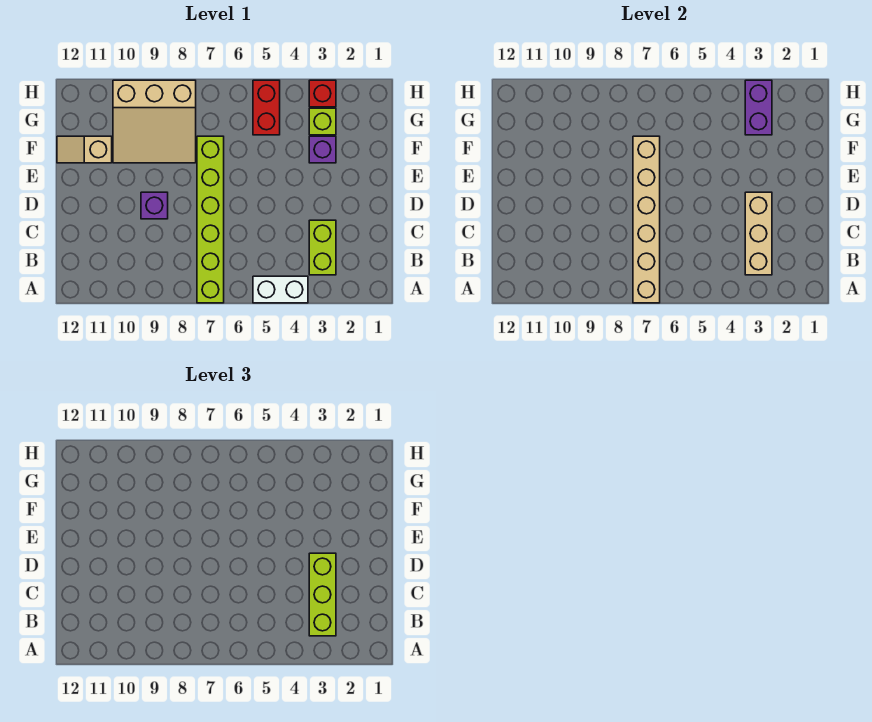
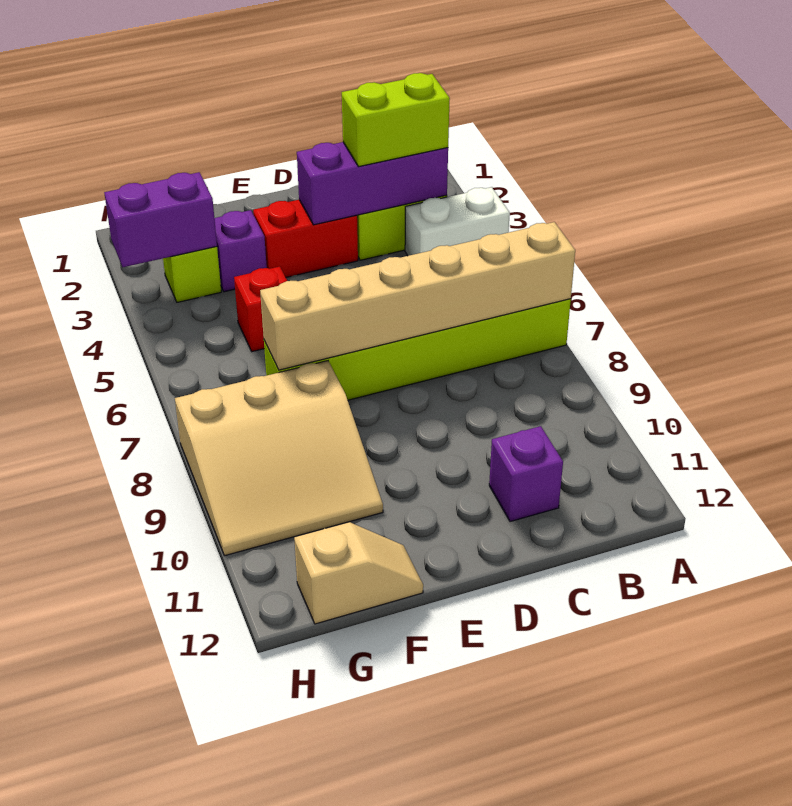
white brick A4:A5 level 1 -> white brick A4:B4 level 1
tan brick B3:D3 level 2 -> purple brick B3:D3 level 2
lime brick B3:D3 level 3 -> lime brick B3:C3 level 3
purple brick D9 level 1 -> purple brick C11 level 1
tan slope F8:H10 level 1 top H -> tan slope F8:H10 level 1 top 8
tan slope F11:F12 level 1 top 11 -> tan slope F12:G12 level 1 top G
red brick G5:H5 level 1 -> red brick D3:E3 level 1
red brick H3 level 1 -> red brick F5 level 1

